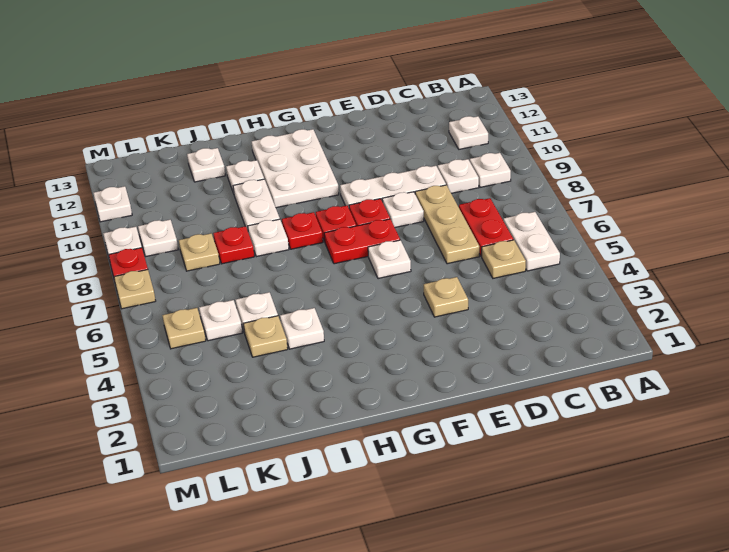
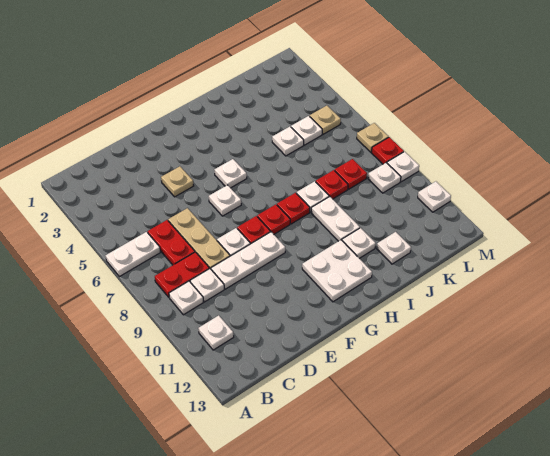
white plate B5:B6 level 1 -> white plate A6:B6 level 1
tan plate C5 level 1 -> none
red plate F7:G7 level 1 -> red plate B8:C8 level 1
white plate G10:H12 level 1 -> white plate G11:H12 level 1
white plate I4 level 1 -> white plate G5 level 1
tan plate J4 level 1 -> none
tan plate K8 level 1 -> red plate K8 level 1

